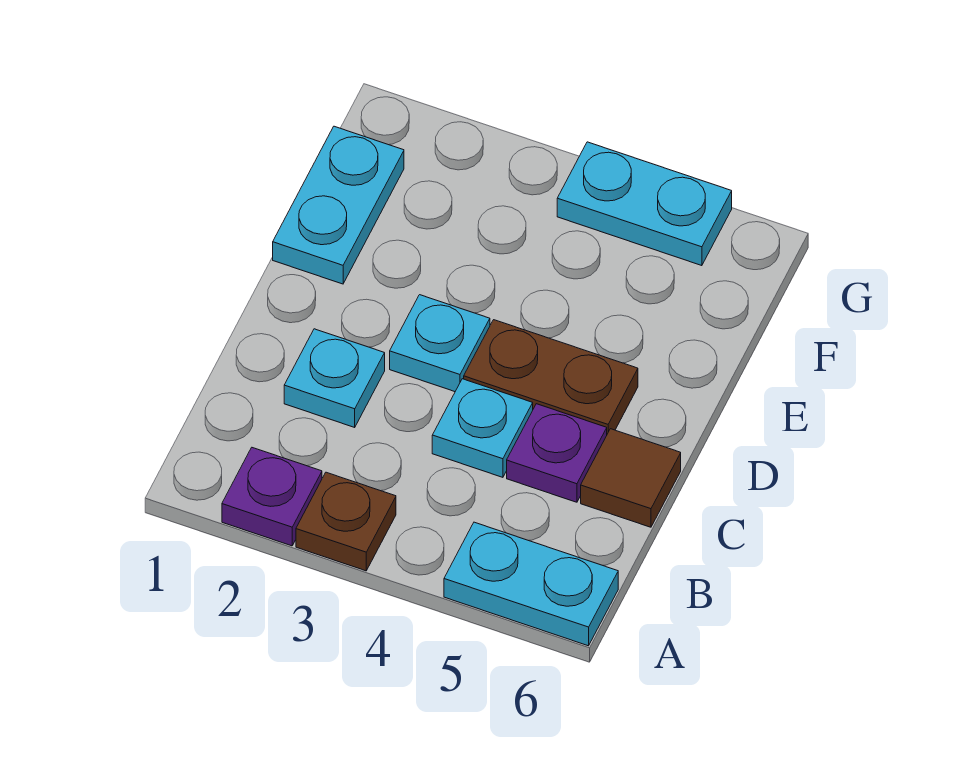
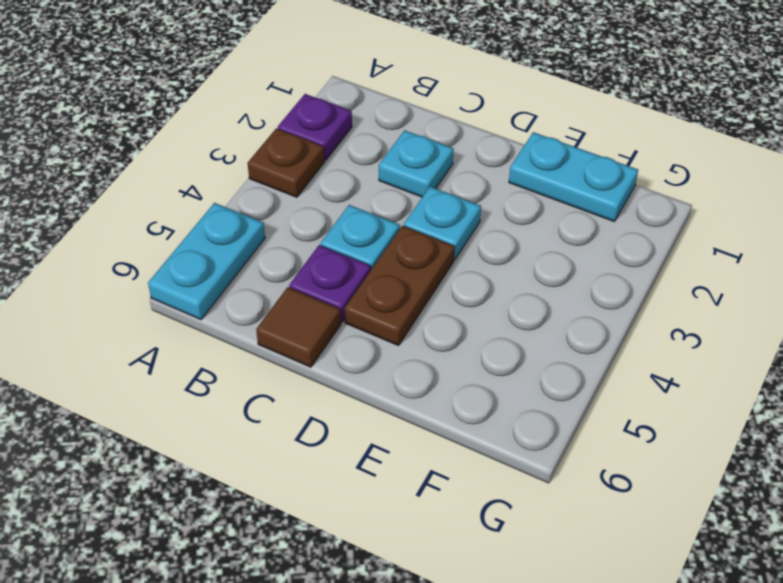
cyan plate G4:G5 level 1 -> none

